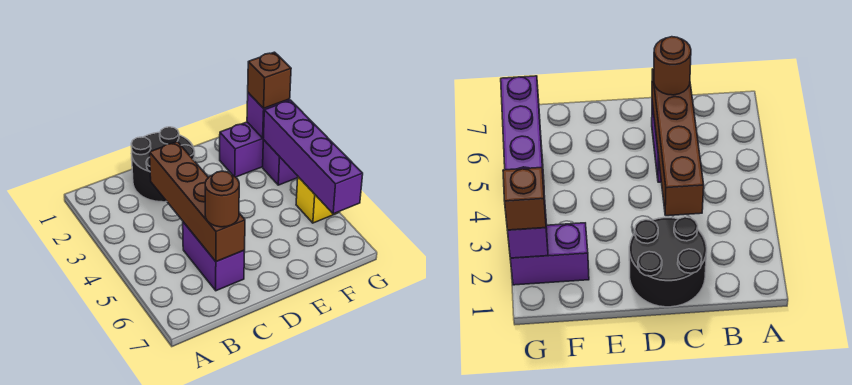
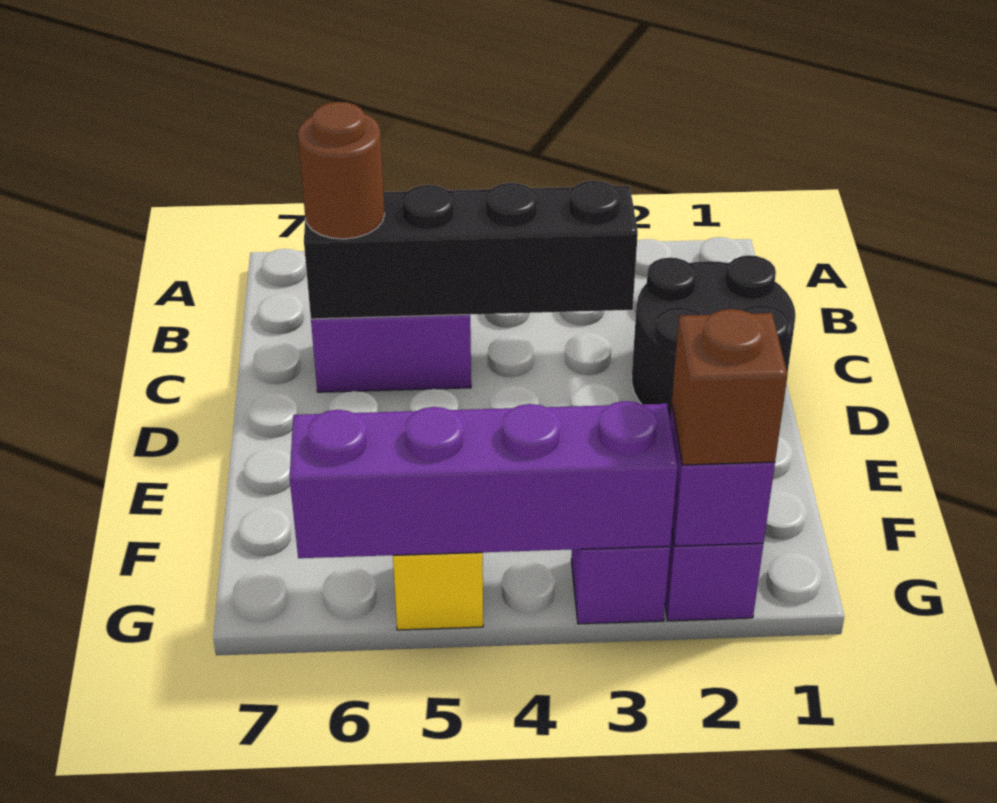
brown brick C3:C6 level 2 -> black brick C3:C6 level 2

